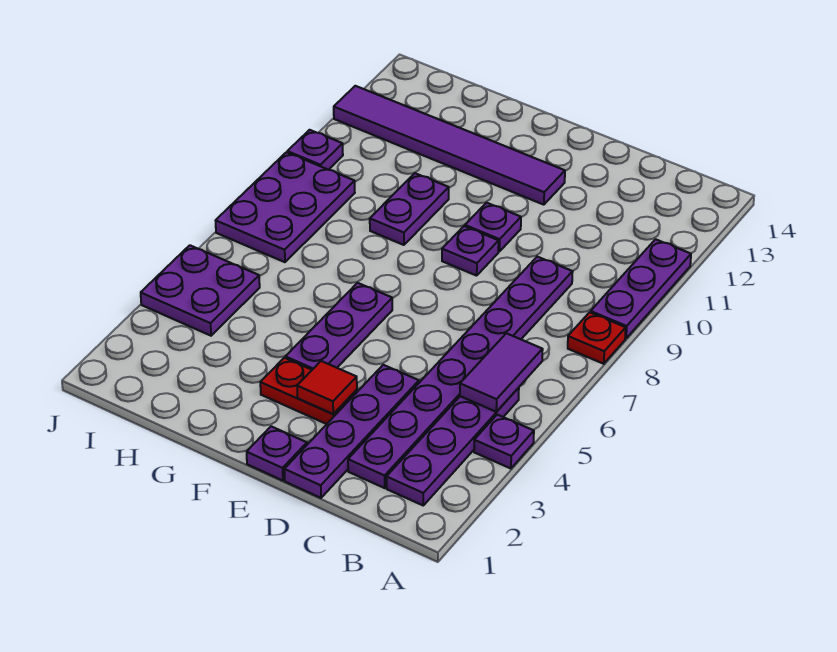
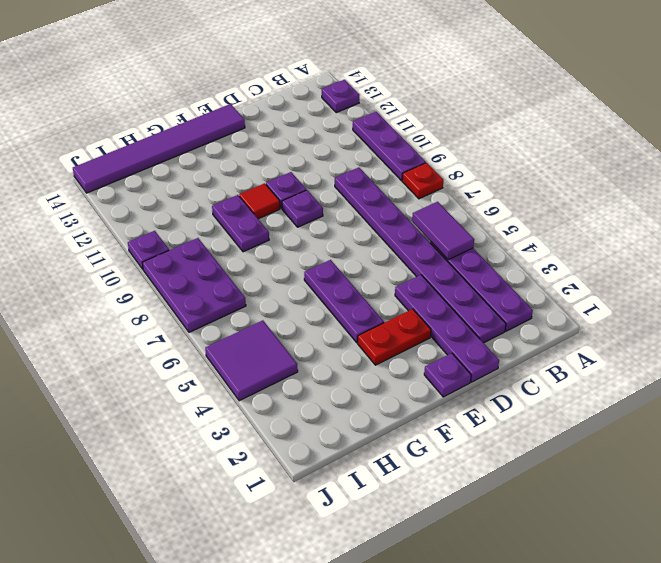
purple plate A4 level 1 -> purple plate A13 level 1
red tile E3 level 2 -> red tile F10 level 1
purple tile E12:J12 level 1 -> purple tile E14:J14 level 1
purple plate I4:J5 level 1 -> purple tile I4:J5 level 1

